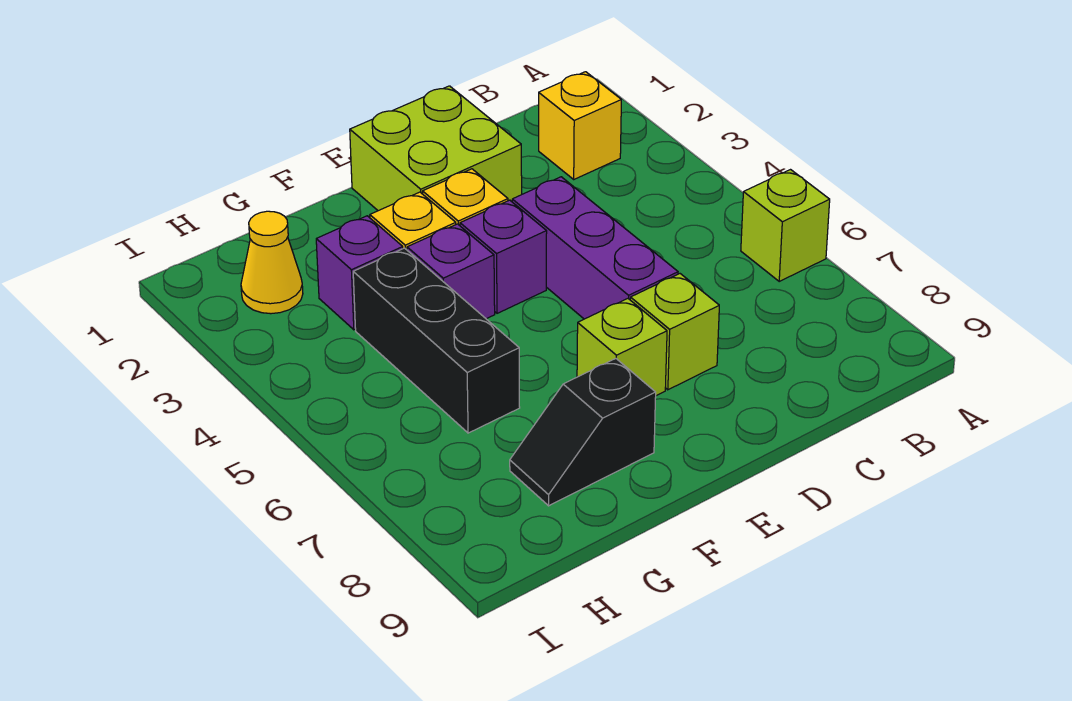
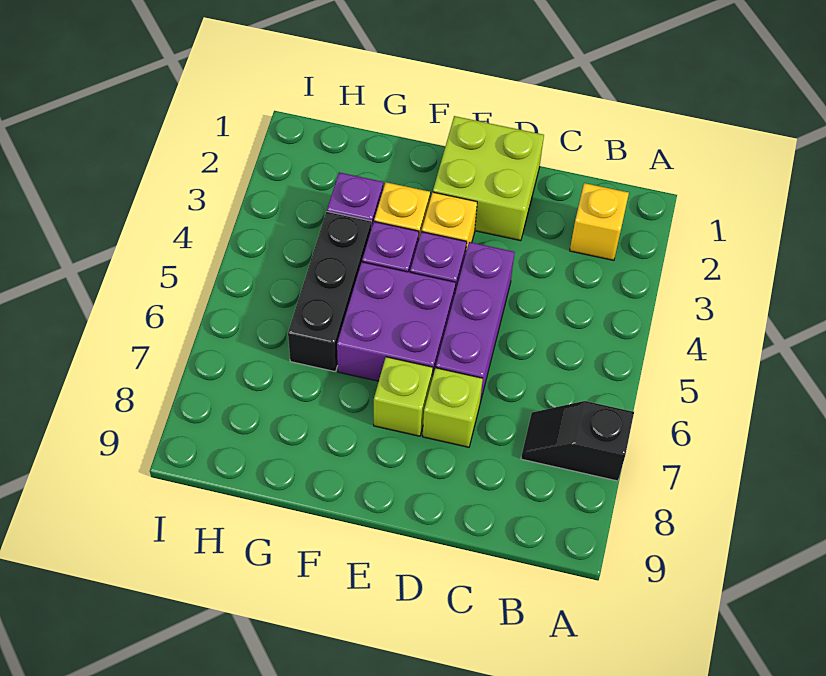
lime brick A6 level 1 -> none
none -> purple brick E5:F6 level 1
black slope F8:G8 level 1 top F -> black slope A7:B7 level 1 top A
yellow cone H2 level 1 -> none

